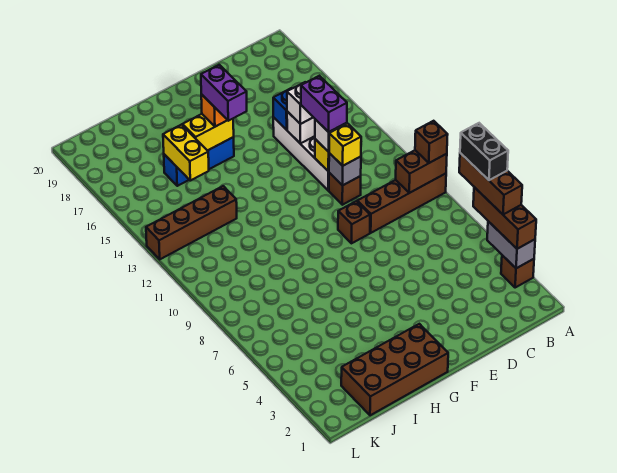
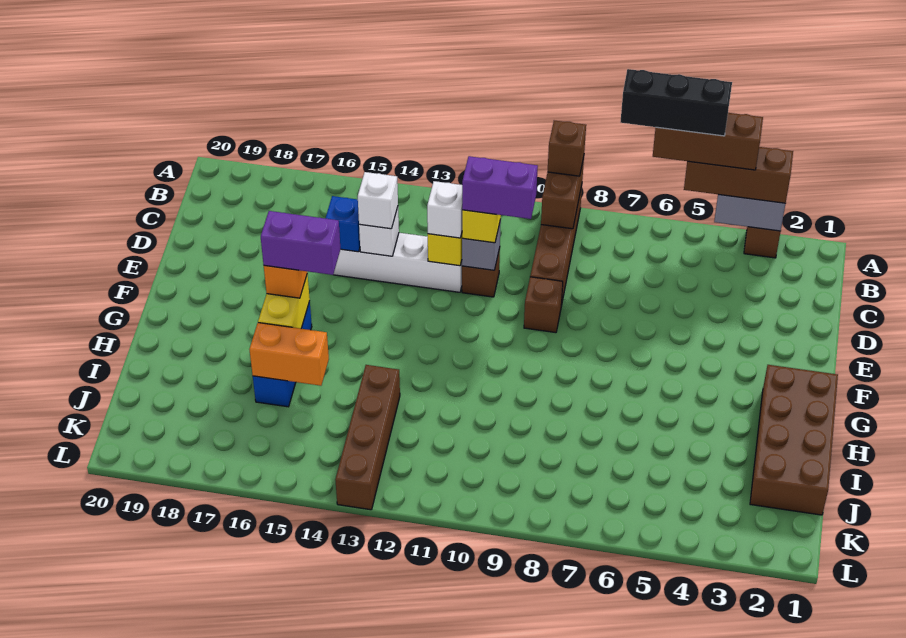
black brick A5:A6 level 5 -> black brick A5:A7 level 5
purple brick D12:D13 level 4 -> purple brick D10:D11 level 4
yellow brick I15:I16 level 2 -> orange brick I15:I16 level 2

